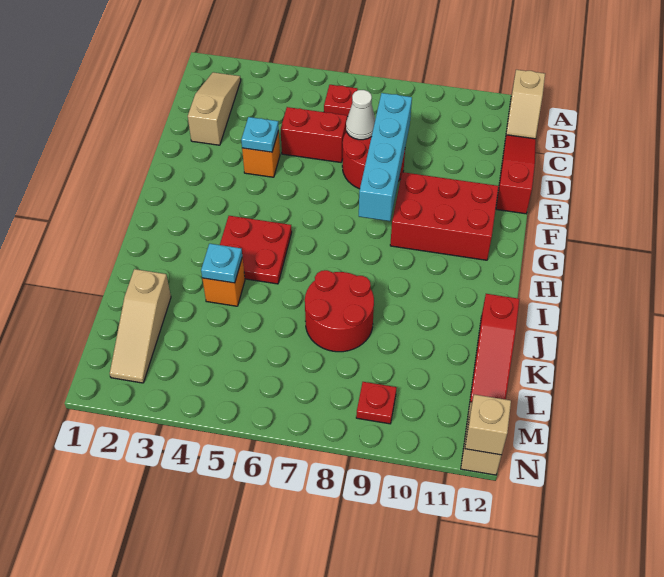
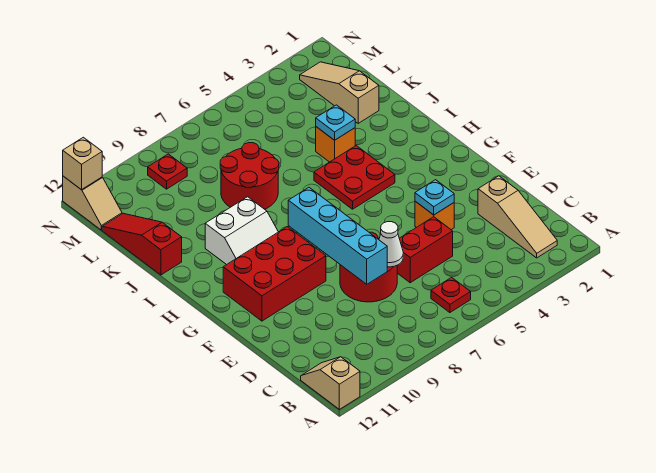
red slope C12:E12 level 1 top E -> none
none -> white slope H9:I10 level 1 top I

